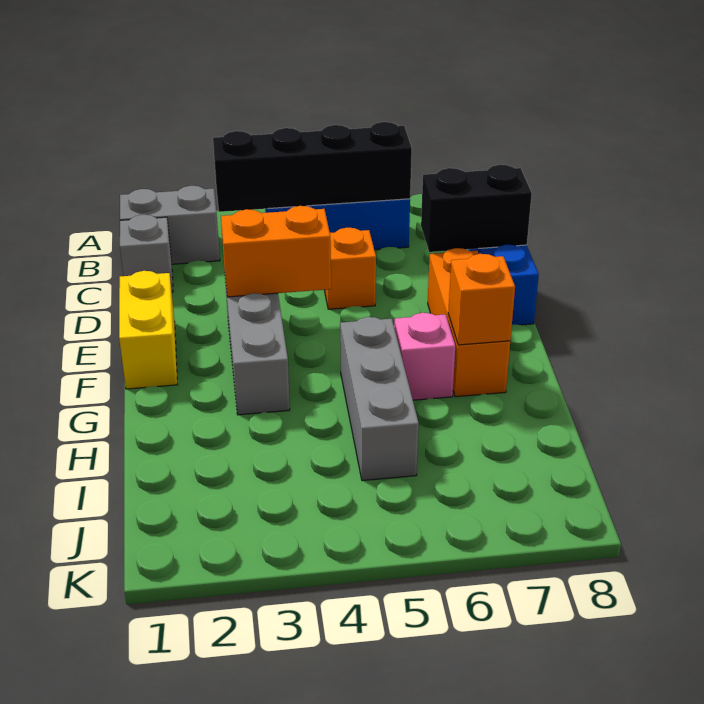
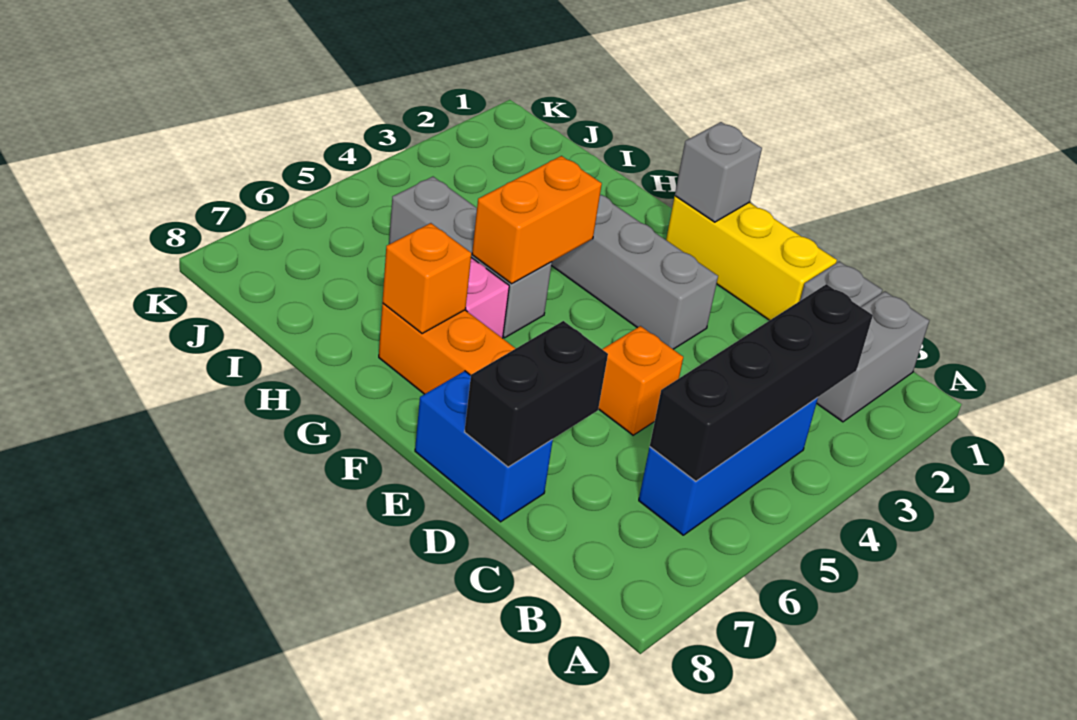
yellow brick E1:F1 level 1 -> yellow brick D1:F1 level 1
orange brick E3:E4 level 2 -> orange brick G4:G5 level 2
none -> grey brick F1 level 2

